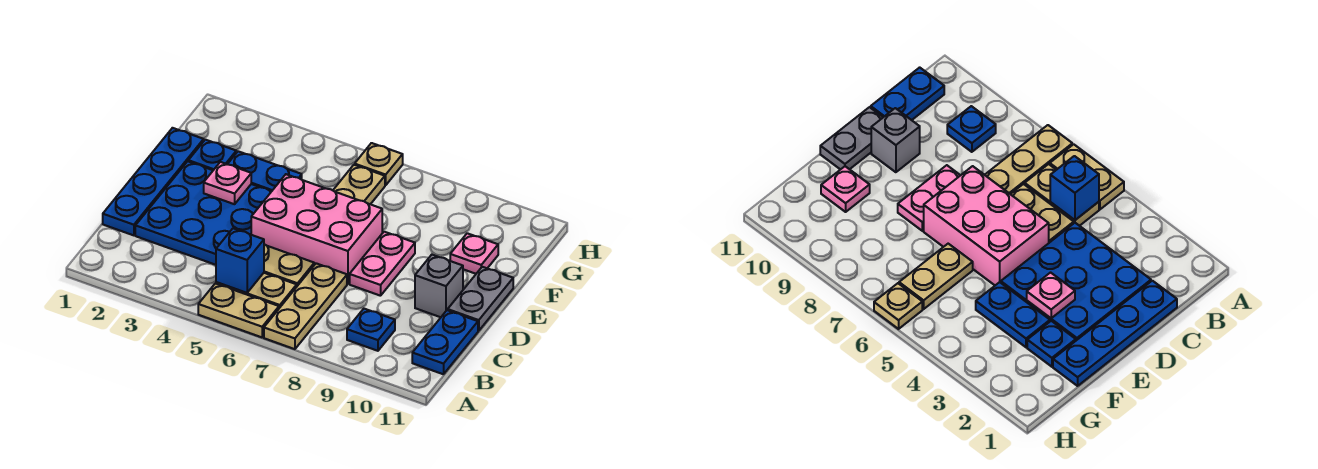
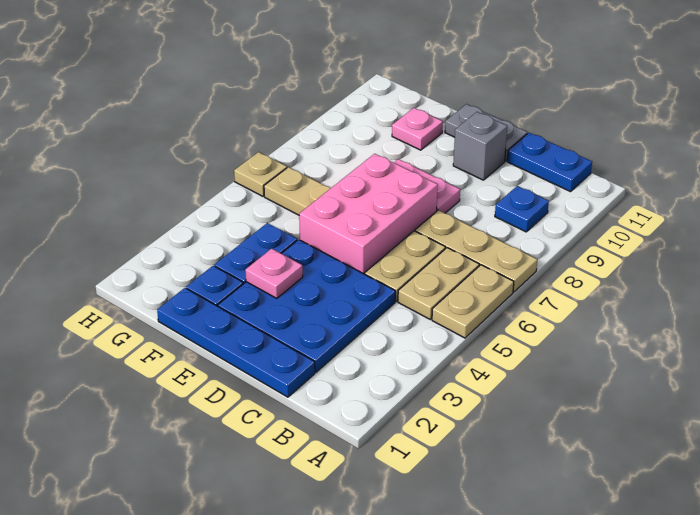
blue brick B5 level 2 -> none

